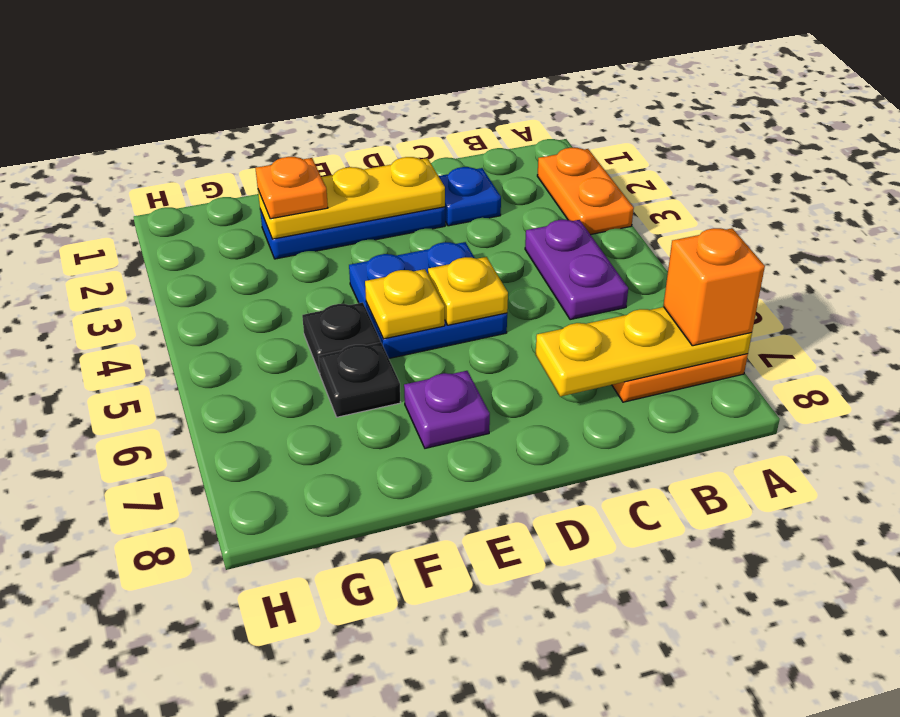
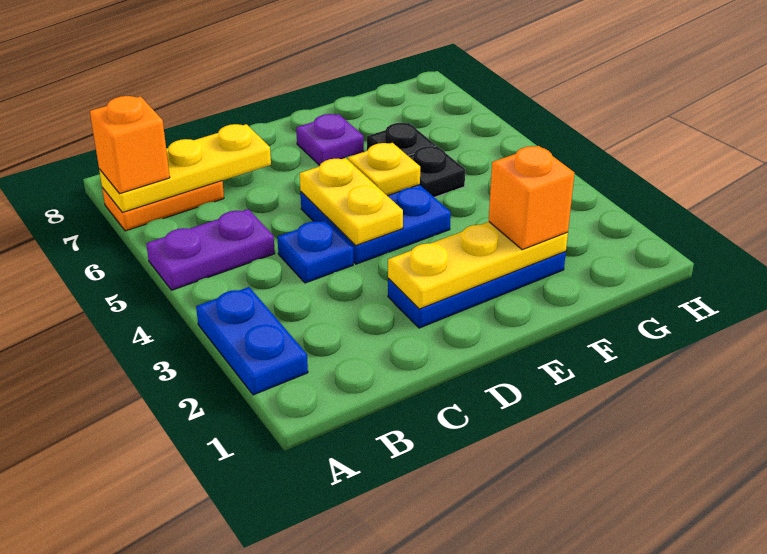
orange plate A2:A3 level 1 -> blue plate A2:A3 level 1
purple plate B4:B5 level 1 -> purple plate A5:B5 level 1
blue plate C2 level 1 -> blue plate C4 level 1
yellow plate D5 level 2 -> yellow plate D4:D5 level 2
orange plate F2 level 3 -> orange brick F2 level 3

